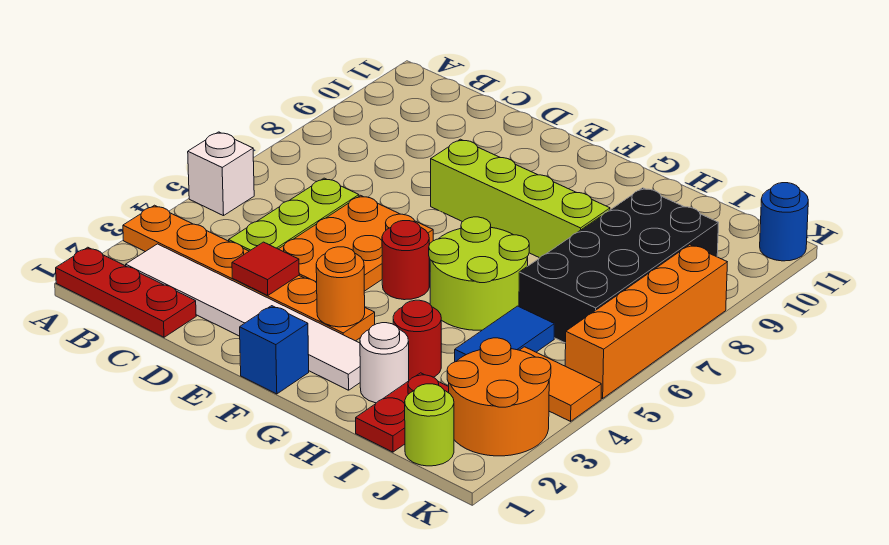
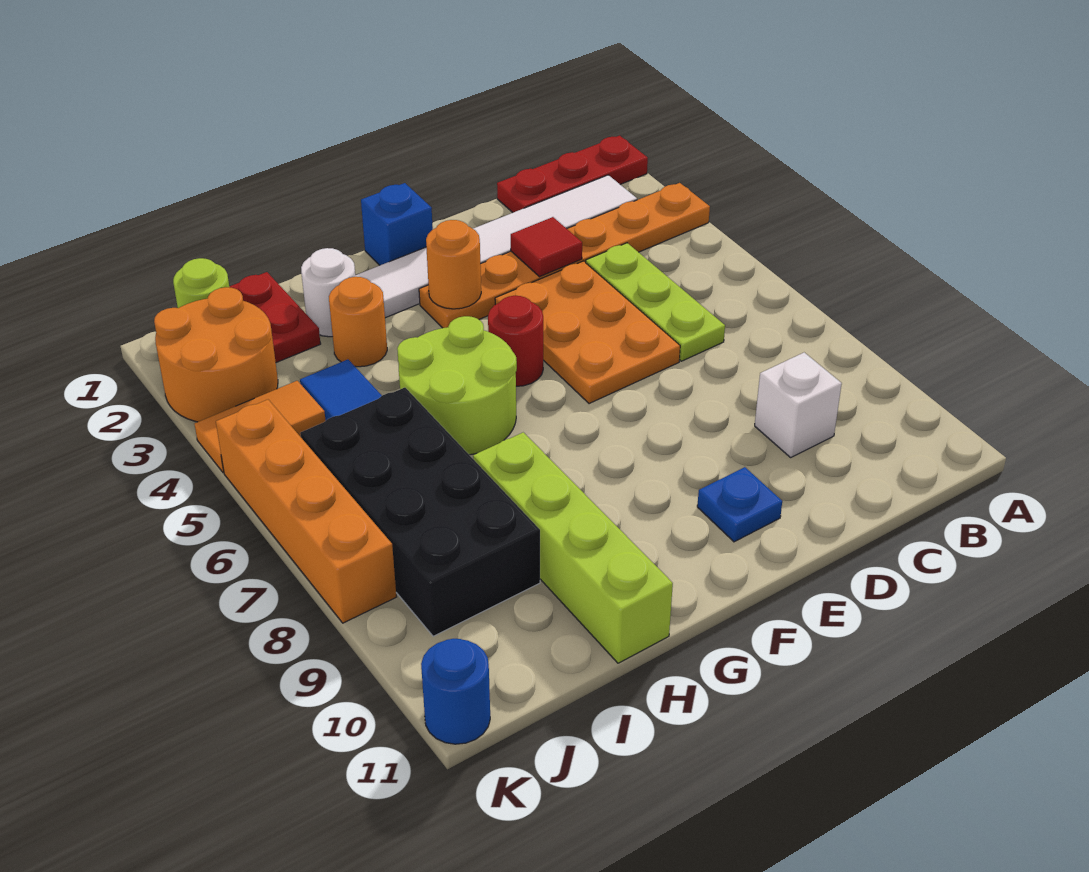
white brick A5 level 1 -> white brick C9 level 1
lime brick E8:H8 level 1 -> lime brick H8:H11 level 1
none -> blue plate E10 level 1
red round brick H3 level 1 -> orange round brick H3 level 1

